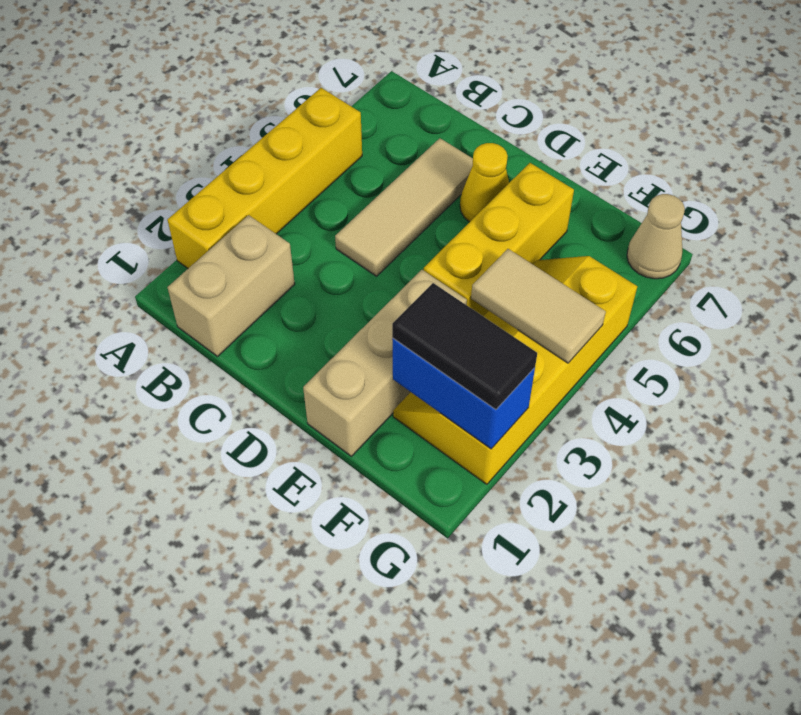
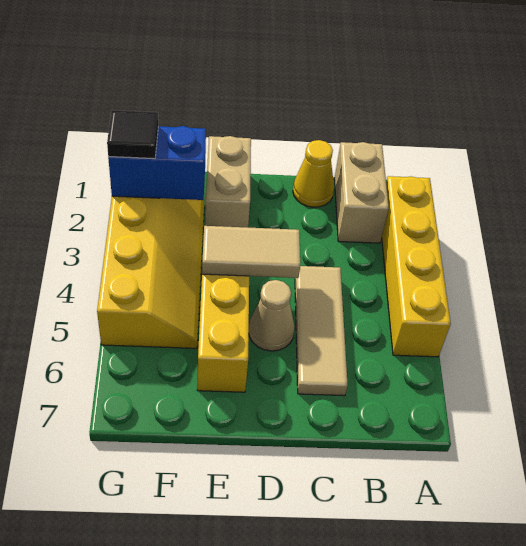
yellow cone D6 level 1 -> yellow cone C1 level 1
tan brick E1:E3 level 1 -> tan brick E1:E2 level 1
black tile F2:G2 level 3 -> black tile G2 level 3
tan tile F4:G4 level 2 -> tan tile D4:E4 level 2
tan cone G7 level 1 -> tan cone D5 level 1

